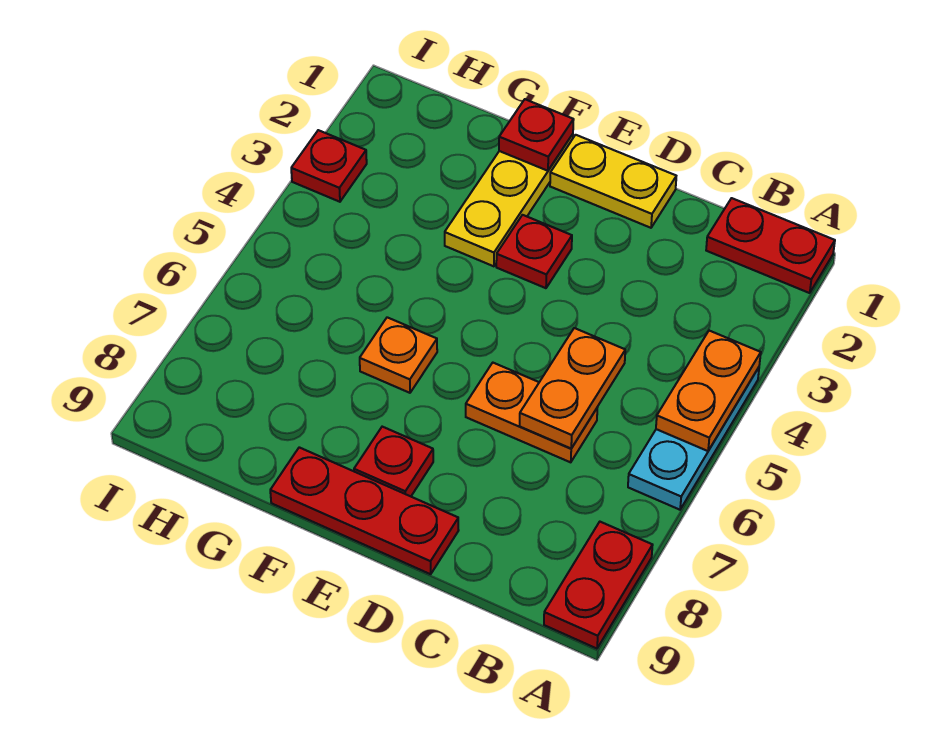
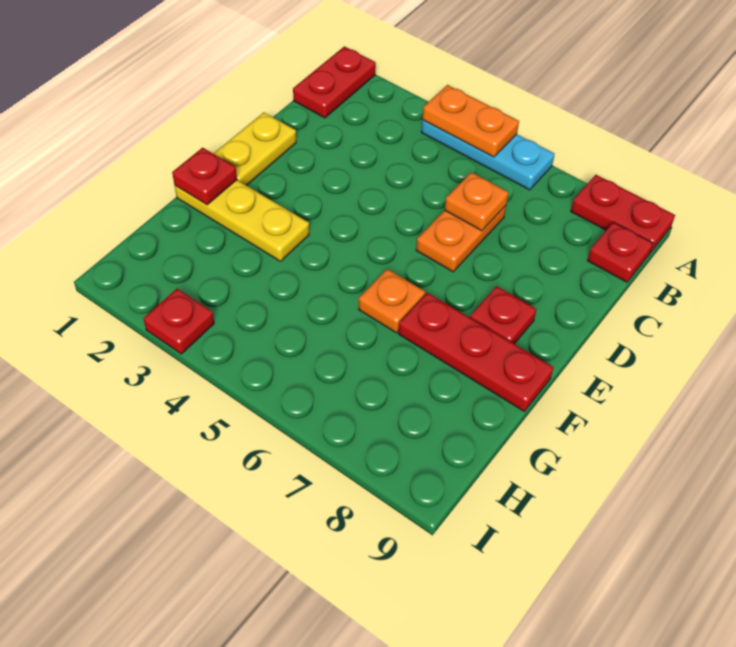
orange plate C5:C6 level 2 -> orange plate C6 level 2
red plate D9:F9 level 1 -> red plate F7:F9 level 1
red plate E3 level 1 -> red plate B9 level 1

